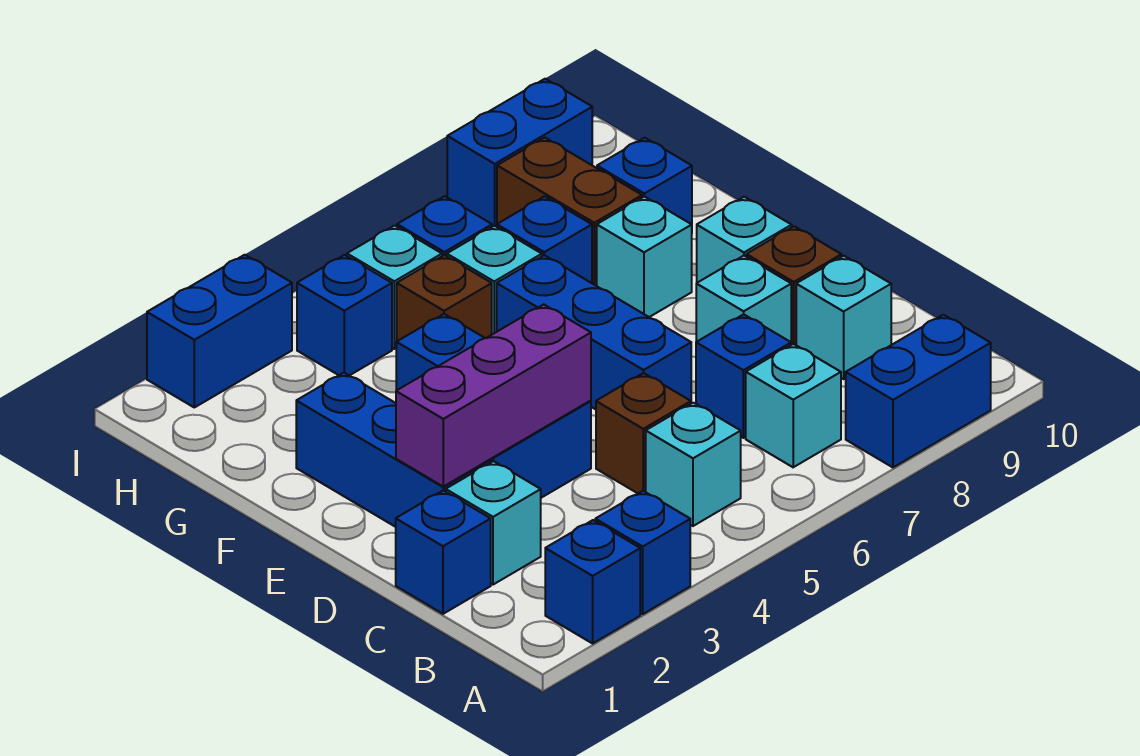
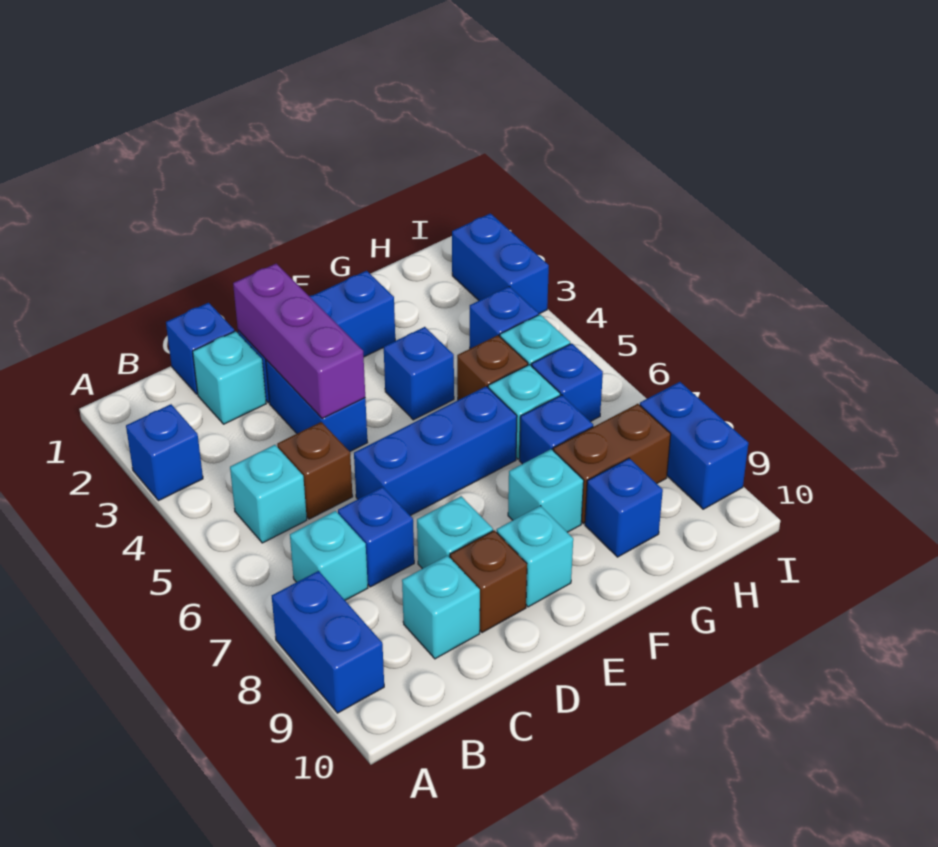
blue brick A2 level 1 -> none

